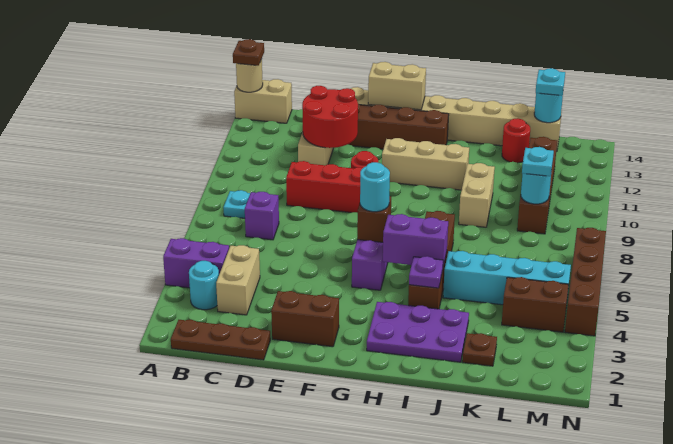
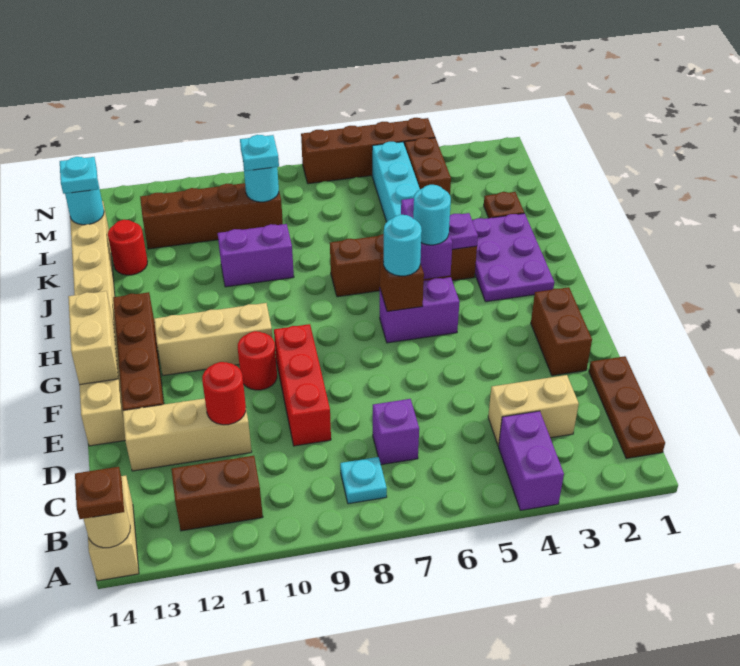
cyan round brick B3 level 1 -> cyan round brick H5 level 3
none -> brown brick B11:B12 level 1
red round brick D11:E12 level 2 -> red round brick D11 level 2
tan brick G11:I11 level 1 -> tan brick G10:G12 level 1
tan brick J9:J10 level 1 -> purple brick J9:J10 level 1

